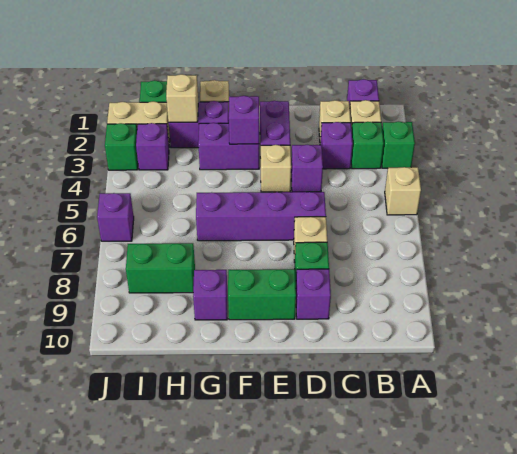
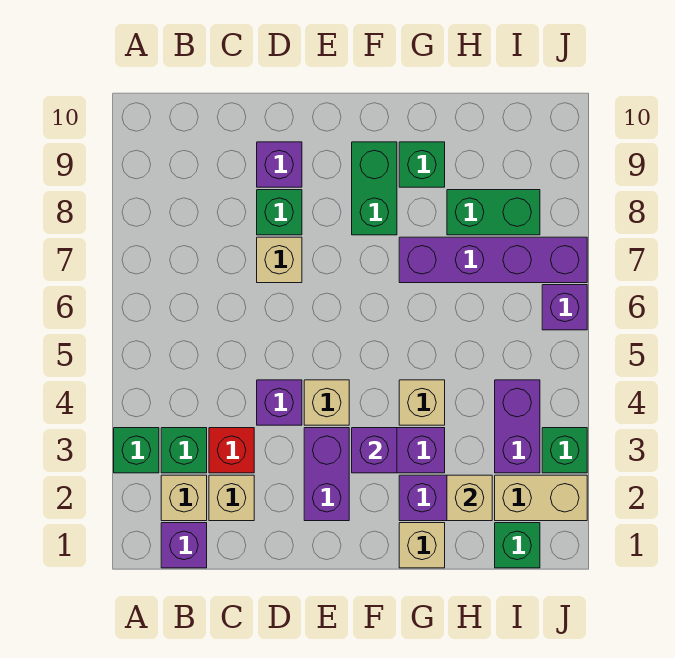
tan brick A5 level 1 -> tan brick G4 level 1
purple brick C3 level 1 -> red brick C3 level 1
purple brick D6:G6 level 1 -> purple brick G7:J7 level 1
green brick E9:F9 level 1 -> green brick F8:F9 level 1
purple brick G9 level 1 -> green brick G9 level 1
purple brick I3 level 1 -> purple brick I3:I4 level 1

